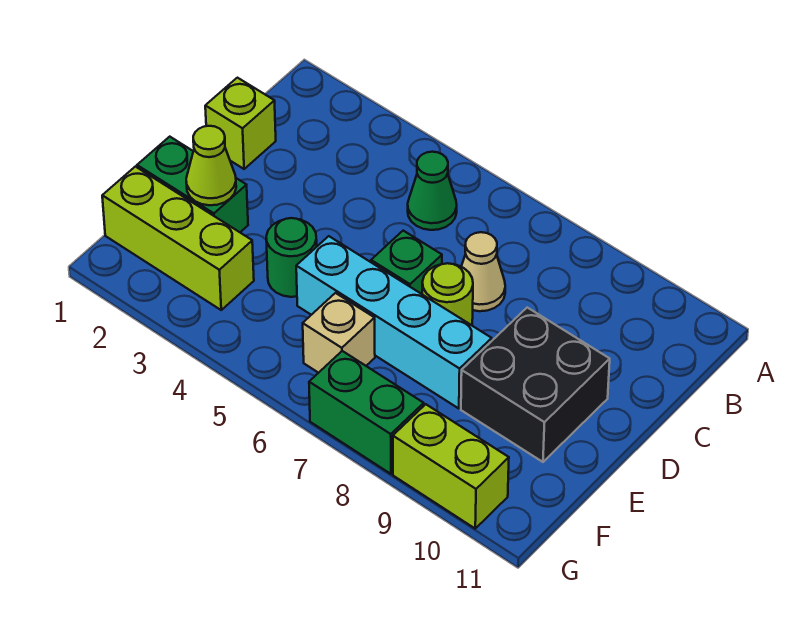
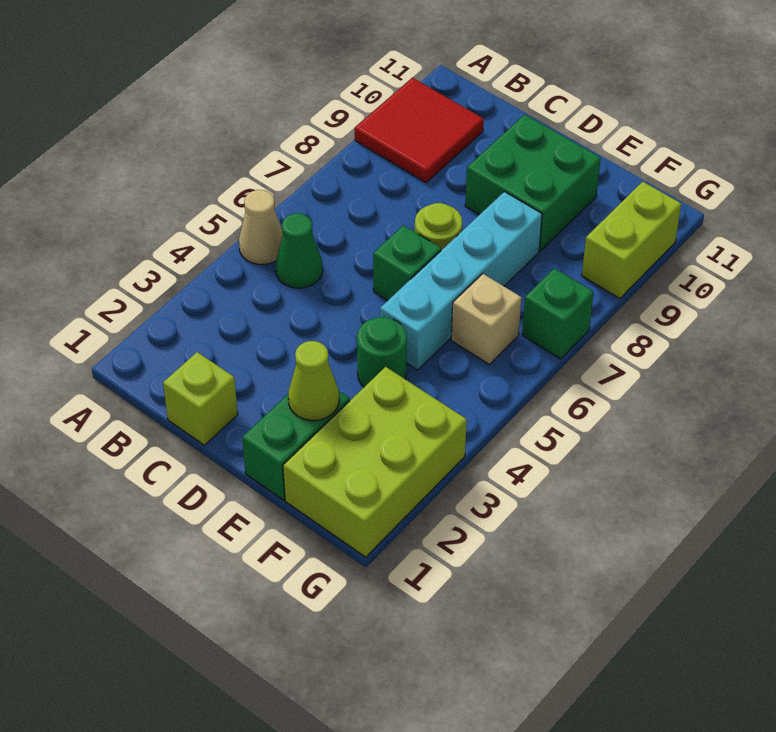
none -> red tile A9:B10 level 1
tan cone C7 level 1 -> tan cone A5 level 1
black brick D9:E10 level 1 -> green brick D9:E10 level 1
lime brick F1:F3 level 1 -> lime brick F1:G3 level 1
green brick G7:G8 level 1 -> green brick G7 level 1

